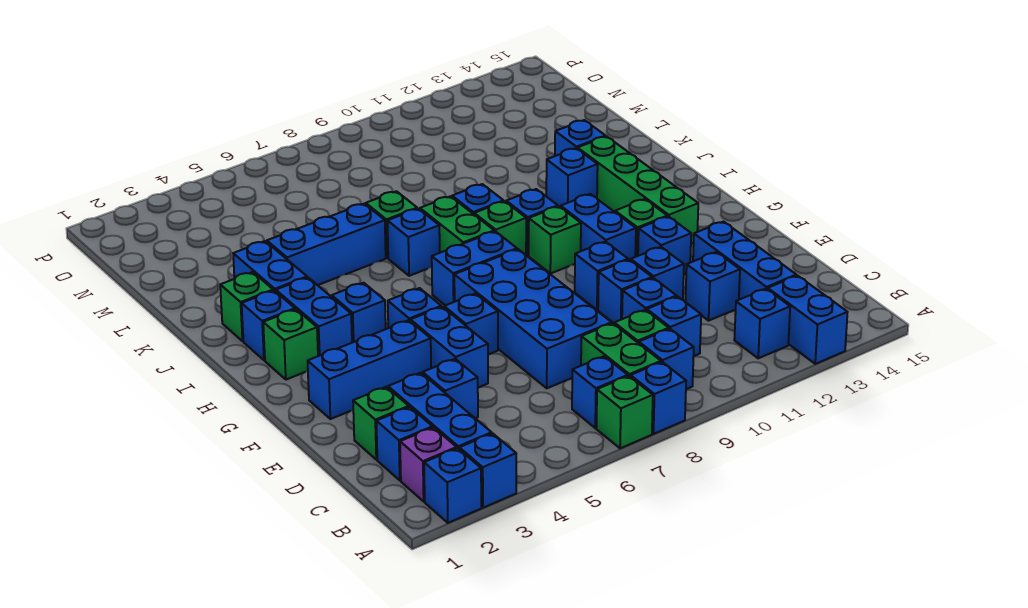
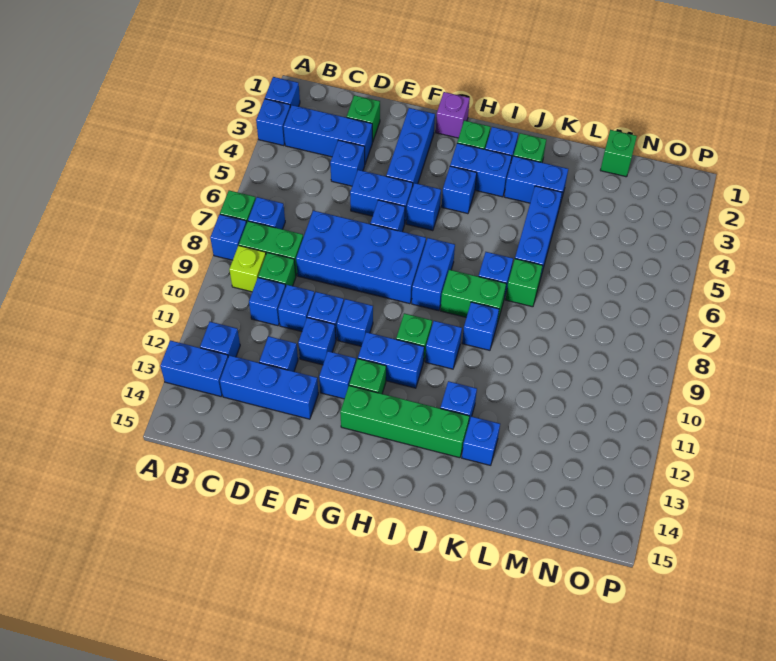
purple brick B2 level 1 -> purple brick G1 level 1
blue brick B9 level 1 -> lime brick B9 level 1
blue brick C2 level 1 -> none
green brick I9 level 1 -> green brick M1 level 1

